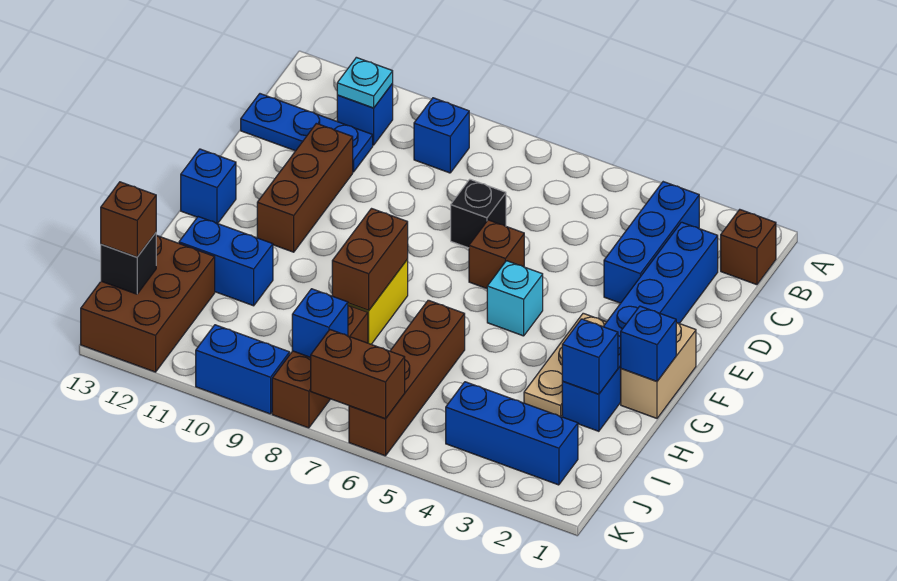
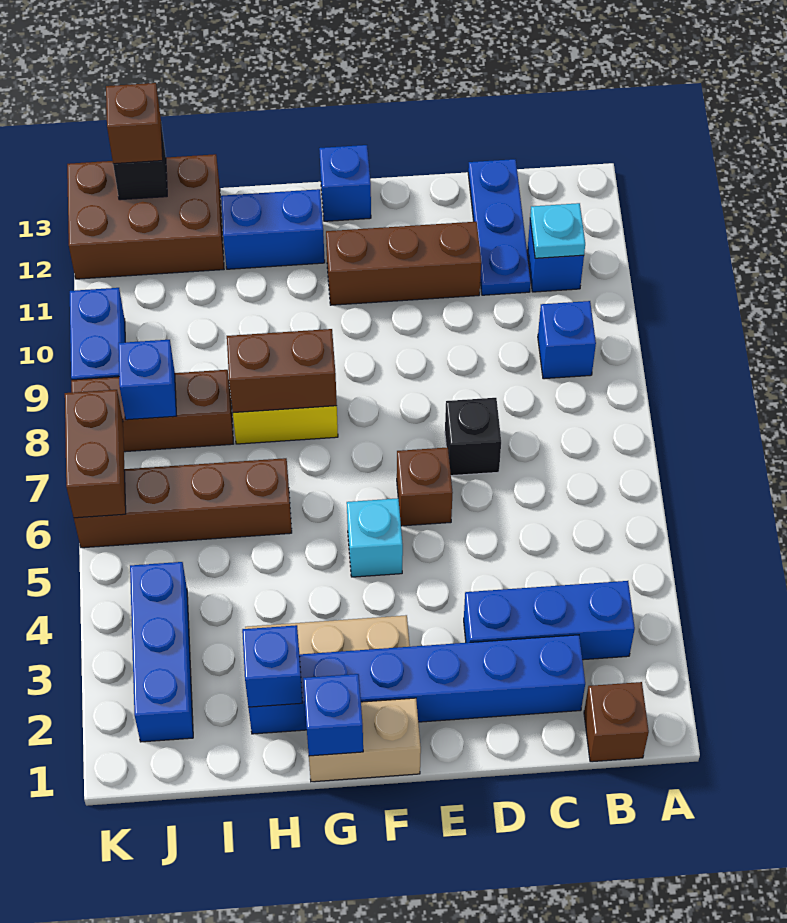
blue brick H11:H12 level 1 -> blue brick G12:H12 level 1

